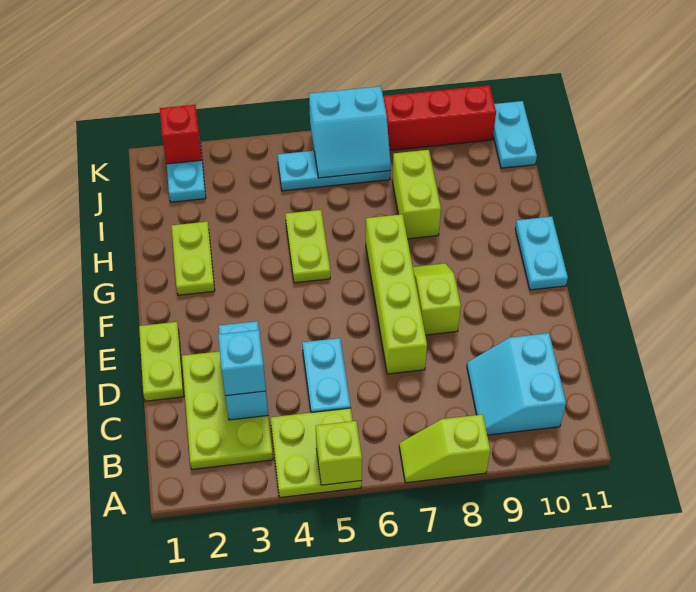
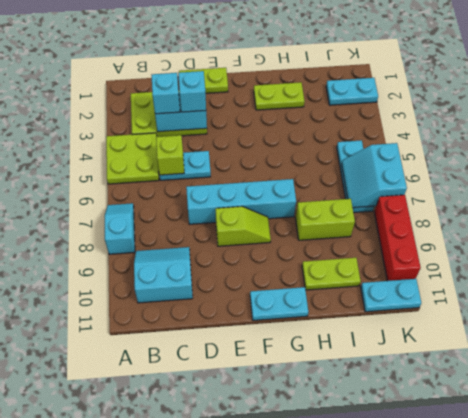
lime brick A5 level 2 -> lime brick C5 level 2
lime slope A7:A8 level 1 top 8 -> cyan slope A7:A8 level 1 top 8
none -> cyan brick D3 level 3
lime brick D7:G7 level 1 -> cyan brick D7:G7 level 1
lime plate G5:H5 level 1 -> lime plate H10:I10 level 1
red brick K2 level 2 -> none

